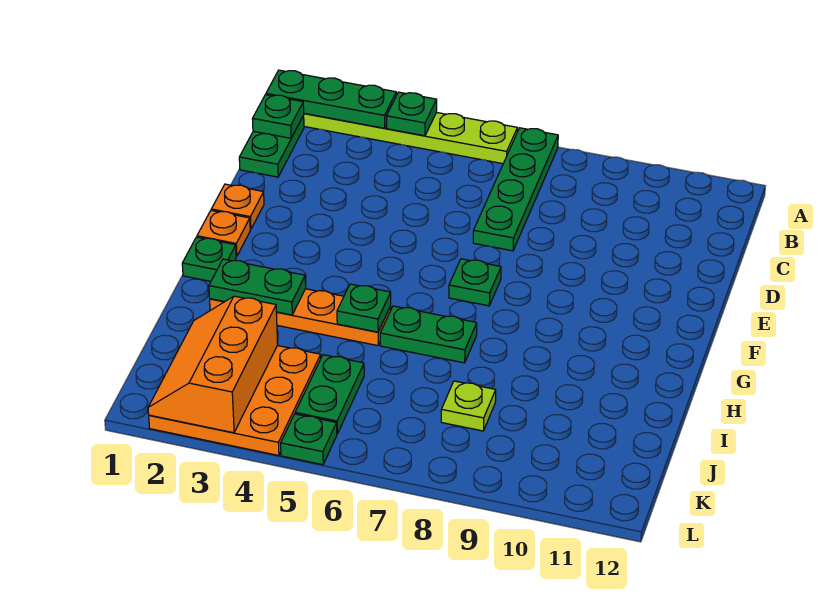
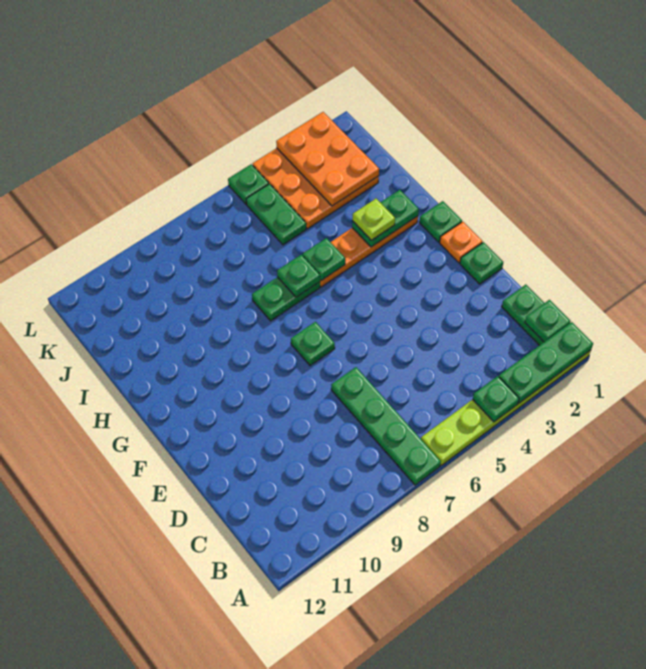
orange plate E1 level 1 -> green plate E1 level 1
none -> green plate H6 level 2
orange slope J2:L3 level 2 top 3 -> orange plate J2:L3 level 2
lime plate J8 level 1 -> lime plate H3 level 3

